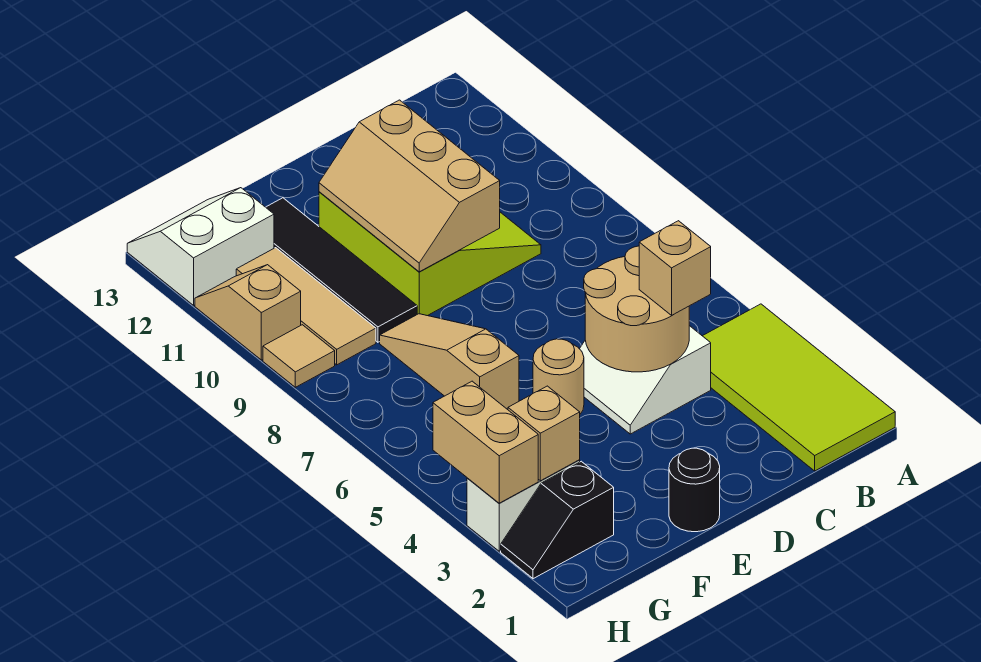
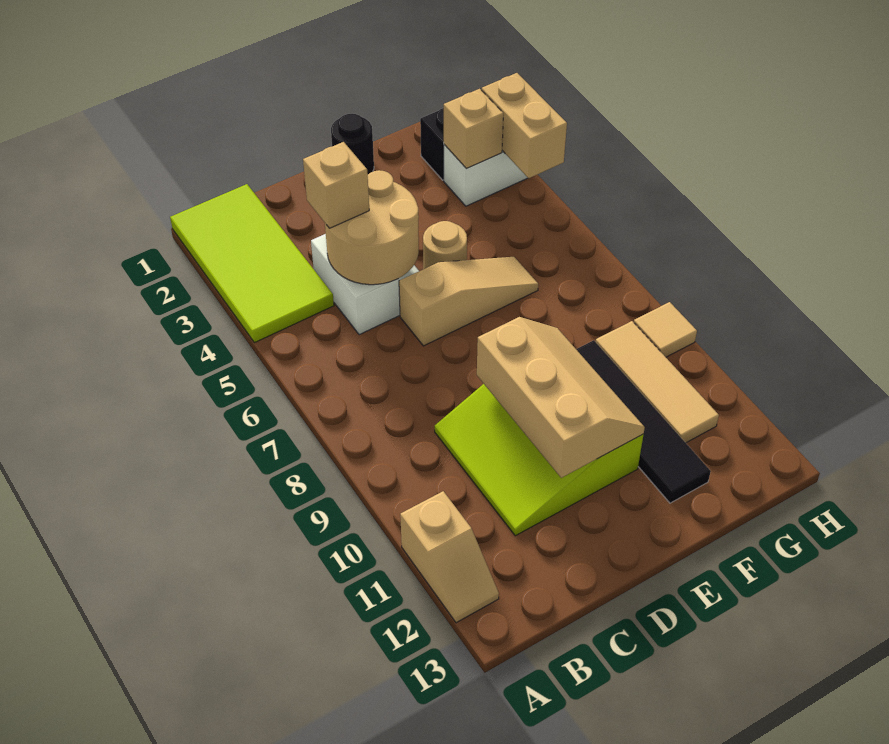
tan slope F6:F8 level 1 top 6 -> tan slope D6:F6 level 1 top D
white slope G12:H13 level 1 top 12 -> none
tan slope H10:H11 level 1 top 10 -> tan slope A11:A12 level 1 top 11

